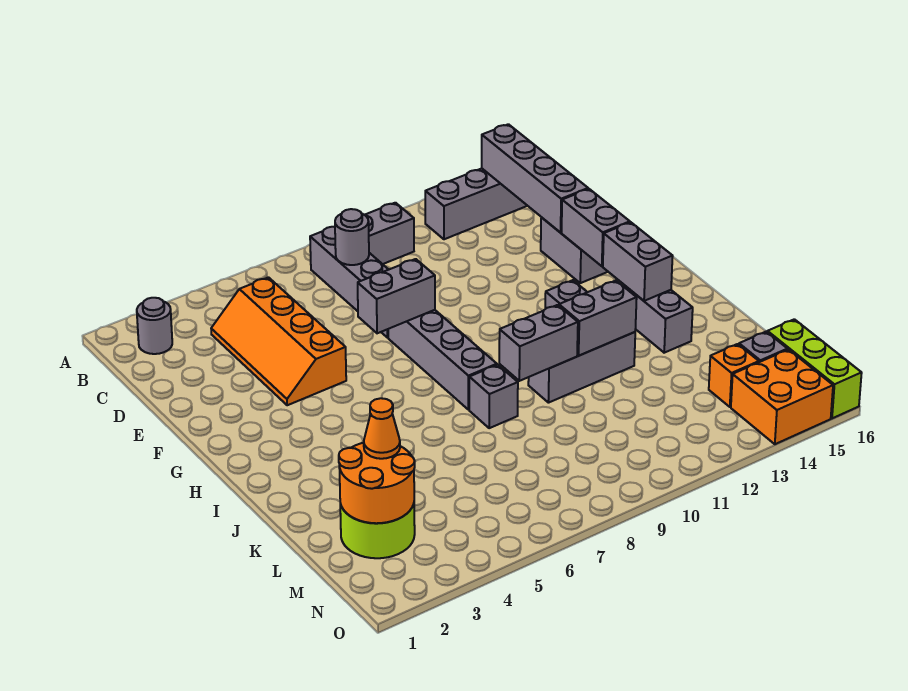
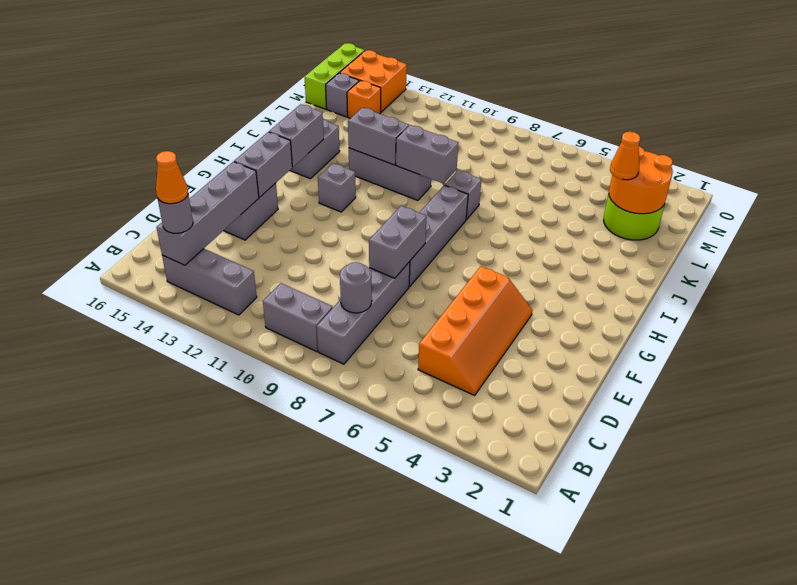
grey round brick B2 level 1 -> grey round brick B14 level 3
none -> orange cone B14 level 4
grey brick F7:F8 level 2 -> grey brick E8:F8 level 2

